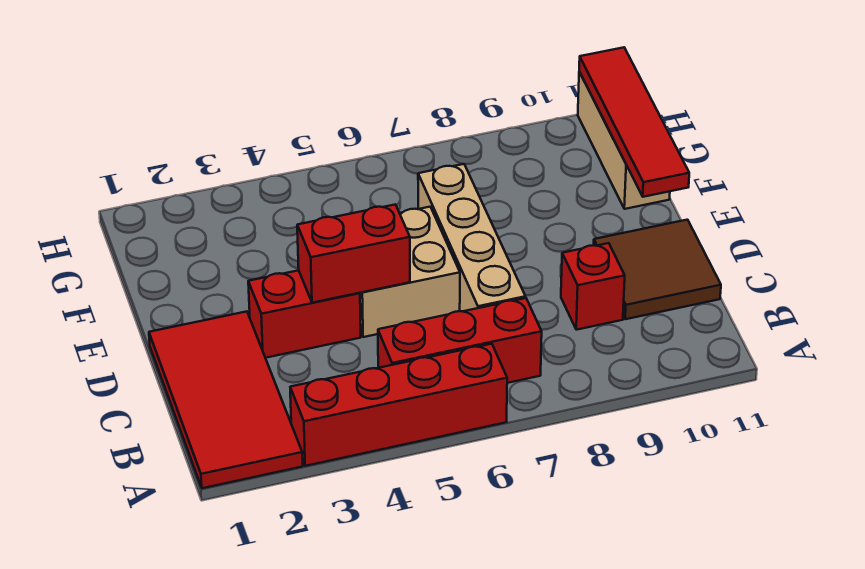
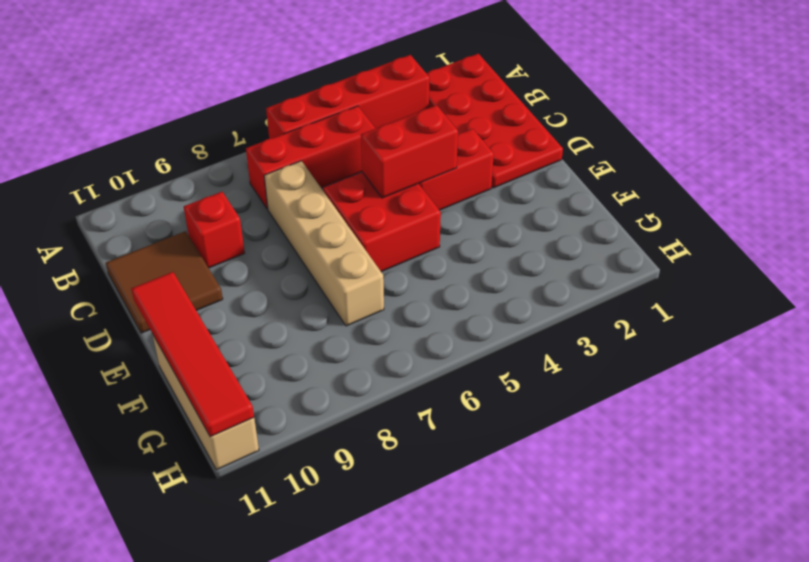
red tile A1:D2 level 1 -> red plate A1:D2 level 1
tan brick D5:E6 level 1 -> red brick D5:E6 level 1

